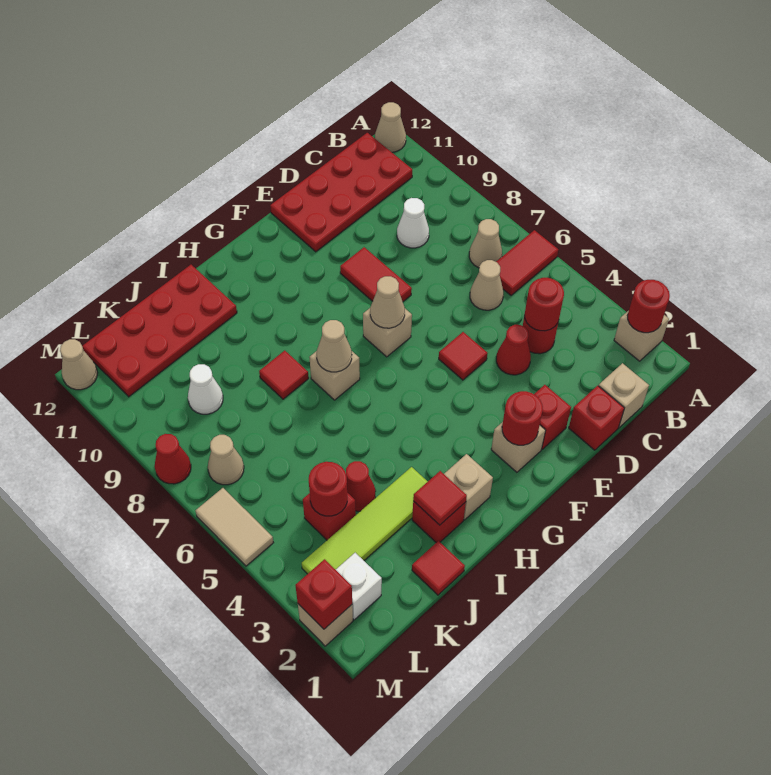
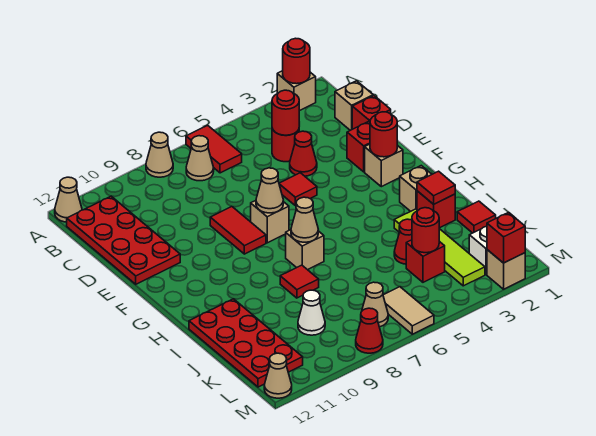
tan cone C6 level 1 -> tan cone A8 level 1
white cone C9 level 1 -> none
red tile E8:E9 level 1 -> red tile E8:F8 level 1
tan tile M5:M6 level 1 -> tan tile L6:M6 level 1

